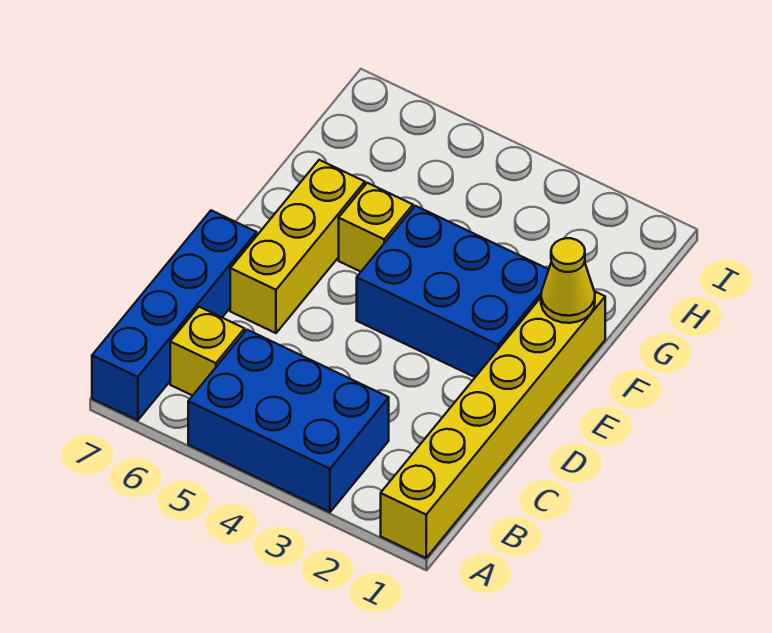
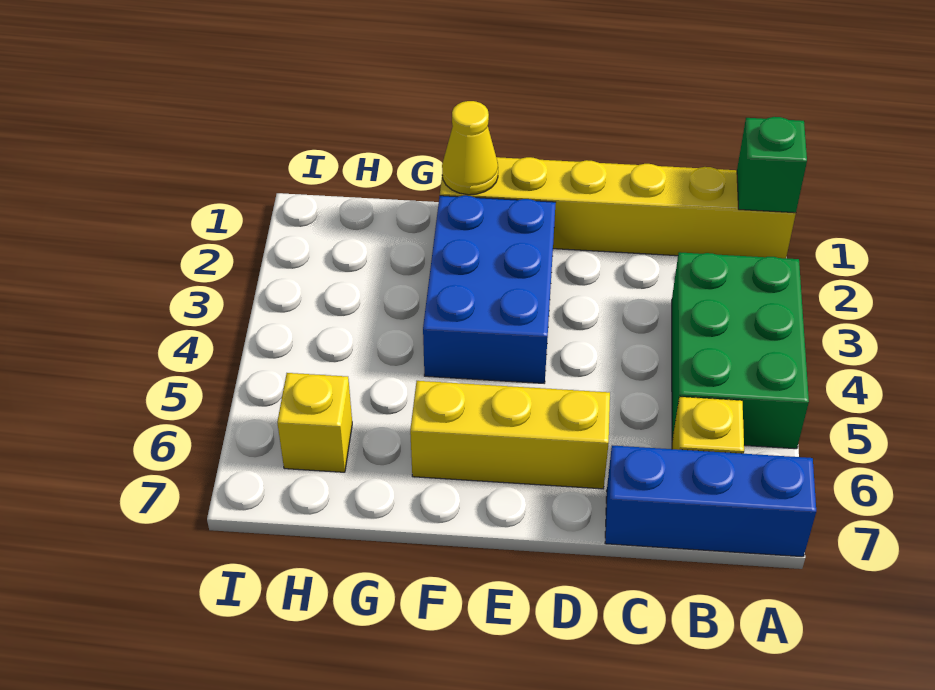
none -> green brick A1 level 2
blue brick A3:B5 level 1 -> green brick A3:B5 level 1
blue brick A7:D7 level 1 -> blue brick A7:C7 level 1
yellow brick F5 level 1 -> yellow brick H6 level 1

